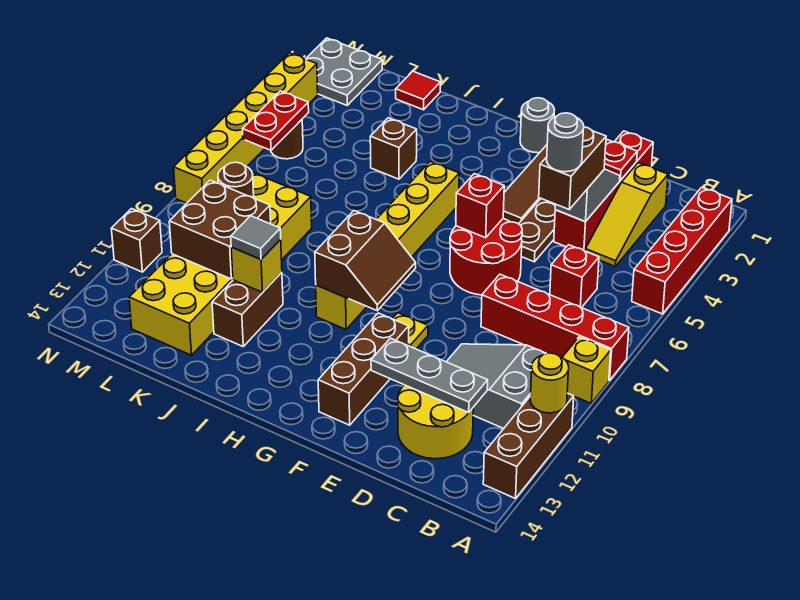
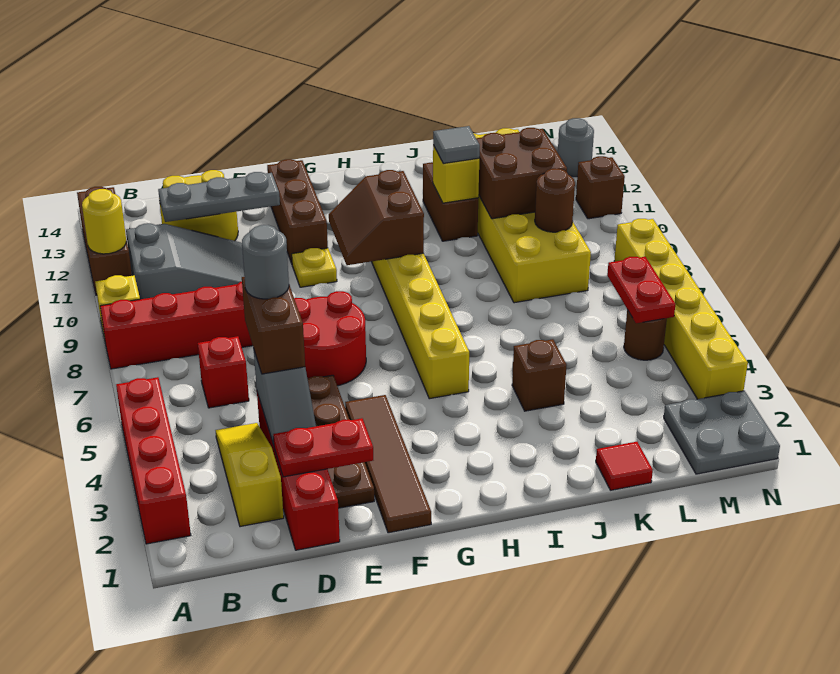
red brick F6 level 2 -> none
grey round brick G1 level 1 -> grey round brick N13 level 1

